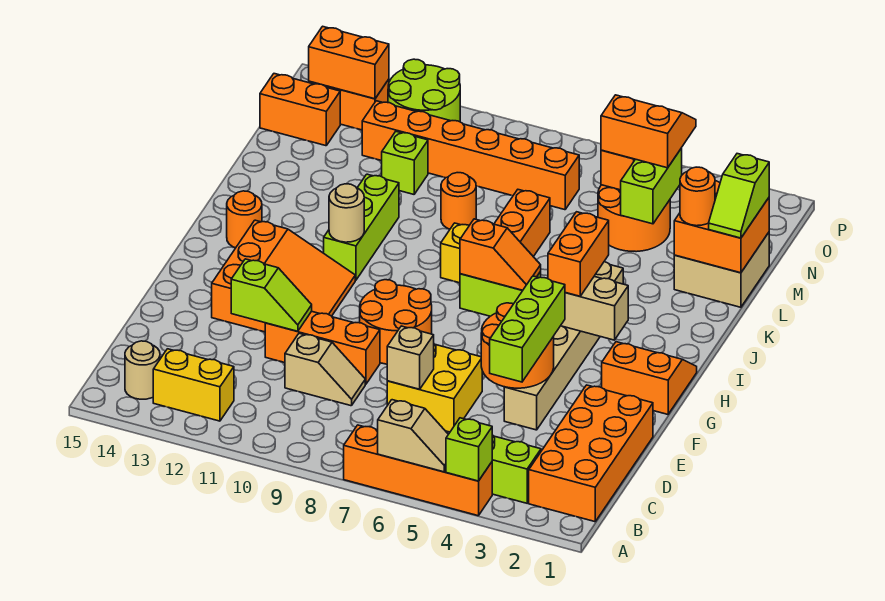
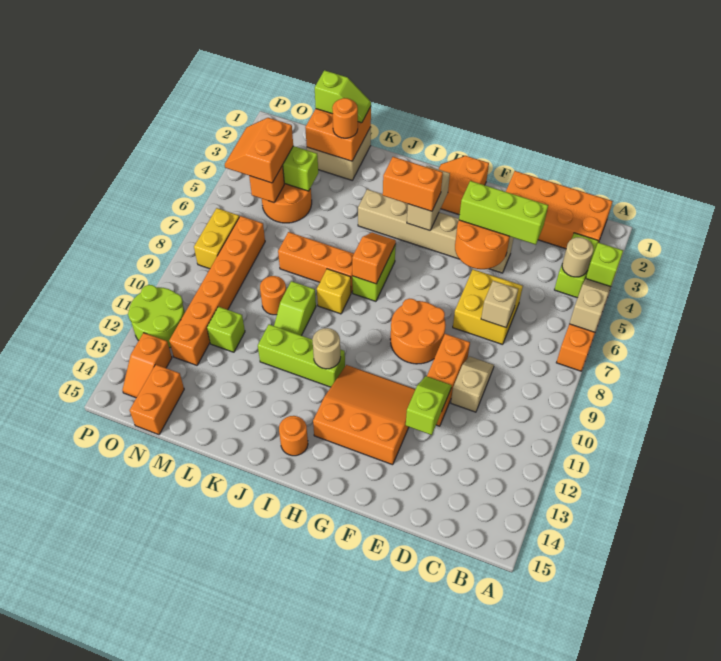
yellow brick B12:B13 level 1 -> yellow brick O7:O8 level 1
tan round brick B14 level 1 -> tan round brick B4 level 2
none -> lime slope K9:K10 level 1 top 9
orange brick O13:O14 level 2 -> none

